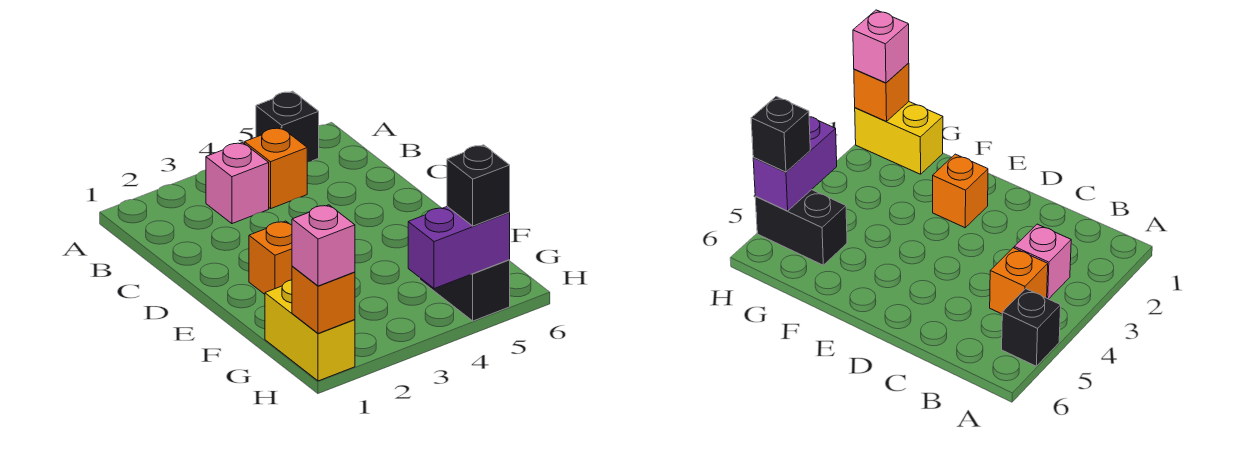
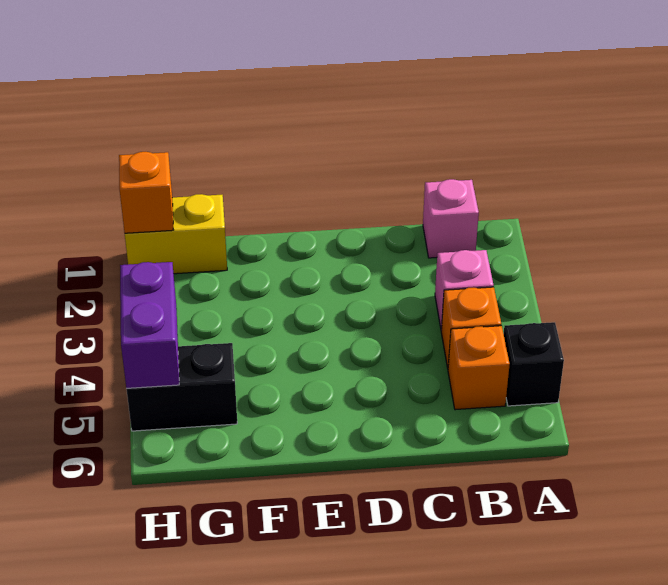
orange brick E2 level 1 -> orange brick B5 level 1
pink brick H1 level 3 -> pink brick B1 level 1
black brick H5 level 3 -> none

